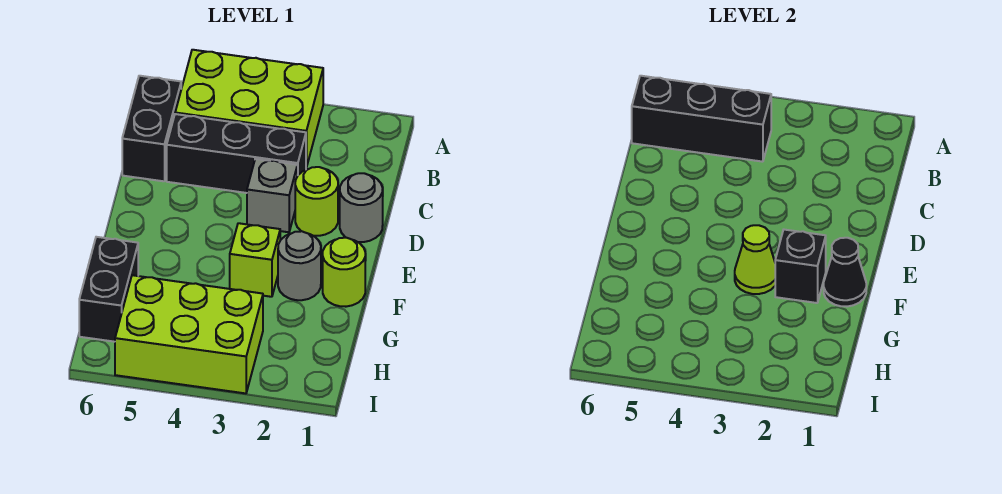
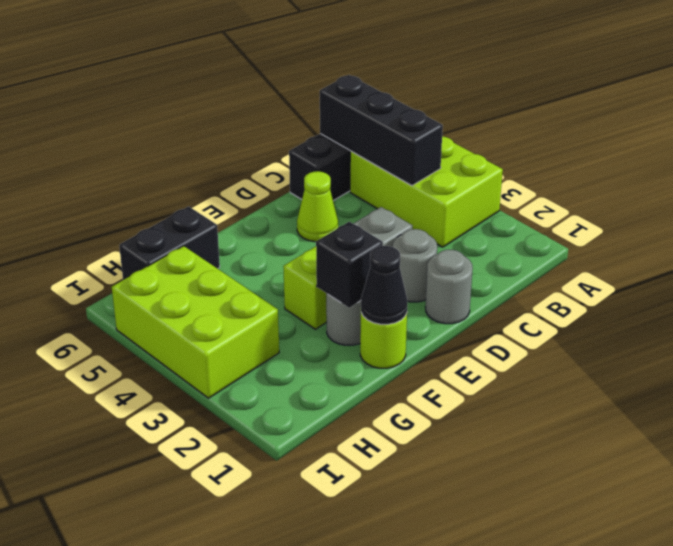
black brick C3:C5 level 1 -> none
lime round brick D2 level 1 -> grey round brick D2 level 1
lime cone F3 level 2 -> lime cone D5 level 1

